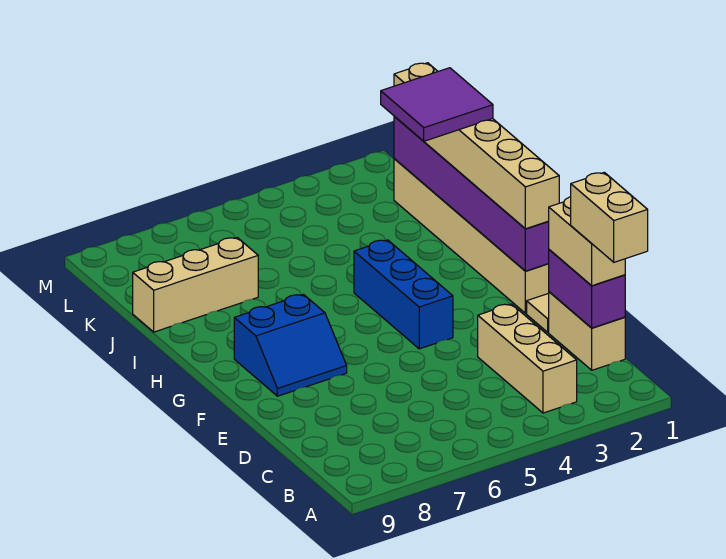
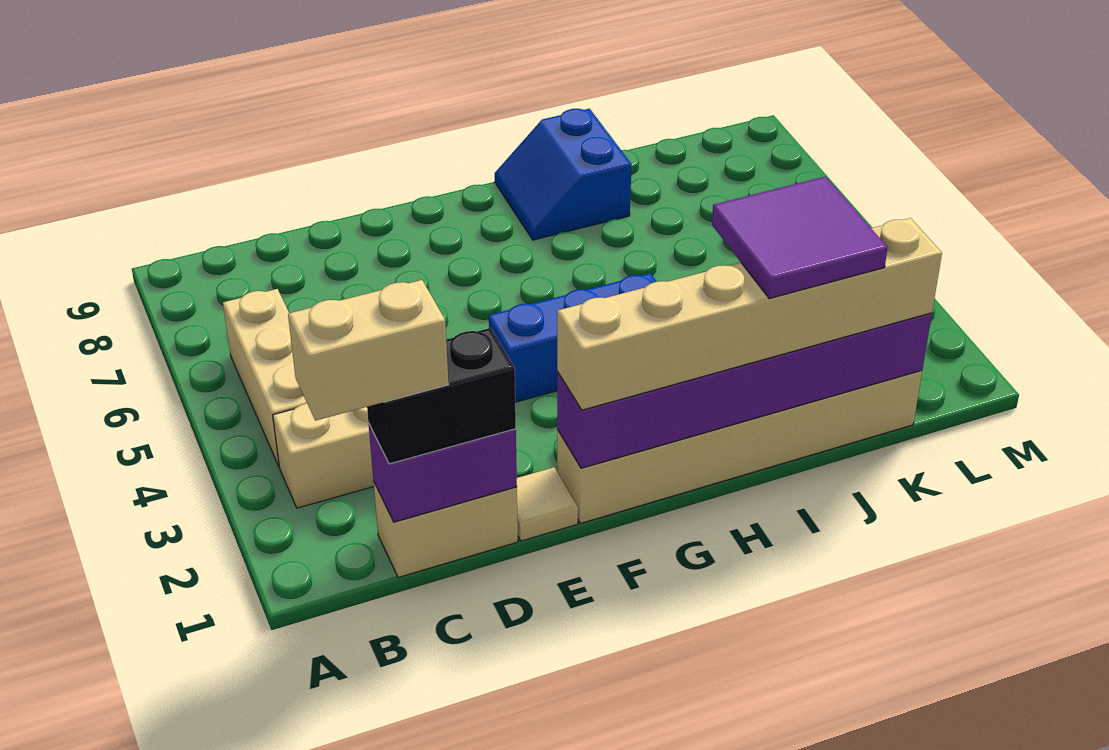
tan brick C1:D1 level 3 -> black brick C1:D1 level 3
blue slope F7:G8 level 1 top G -> blue slope H8:I9 level 1 top I
tan brick J7:J9 level 1 -> tan brick B4:B6 level 1

